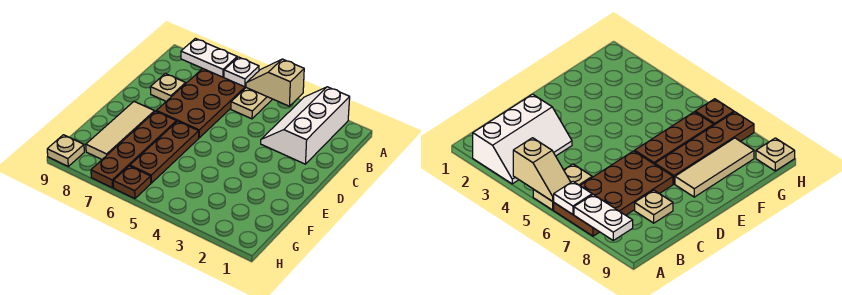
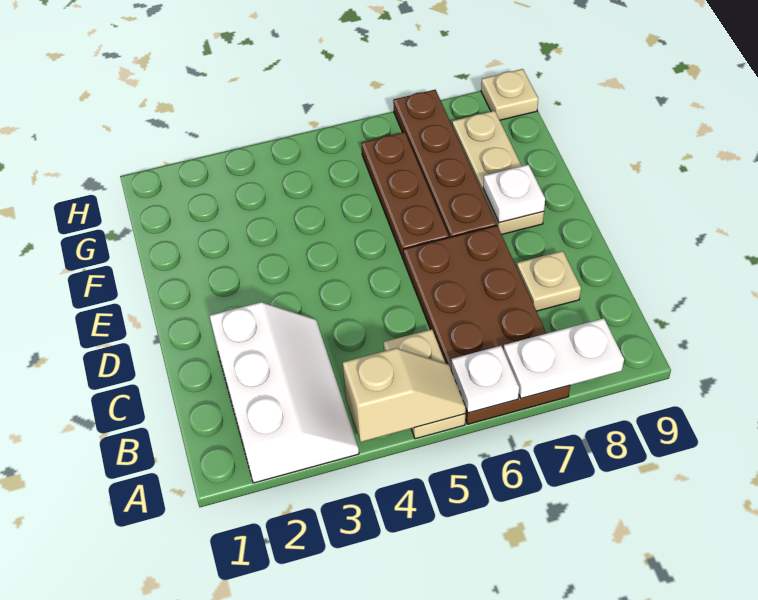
tan tile E8:G8 level 1 -> tan plate E8:G8 level 1
none -> white plate E8 level 2
brown plate H6 level 1 -> none

